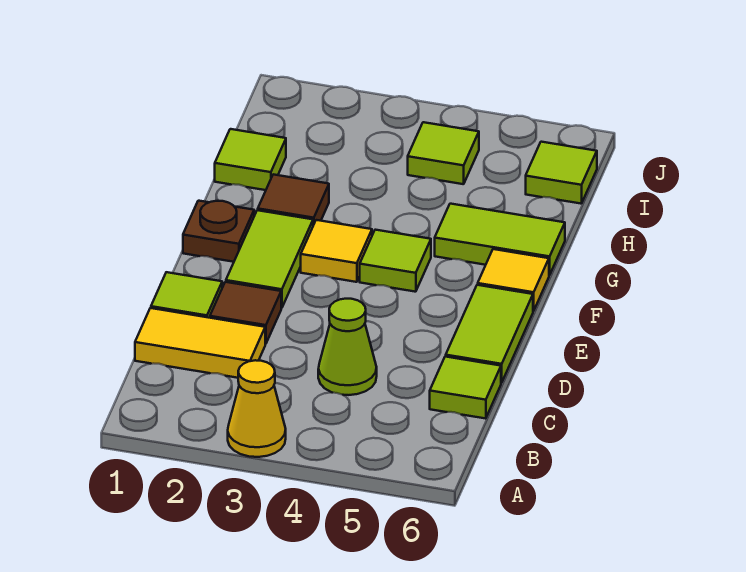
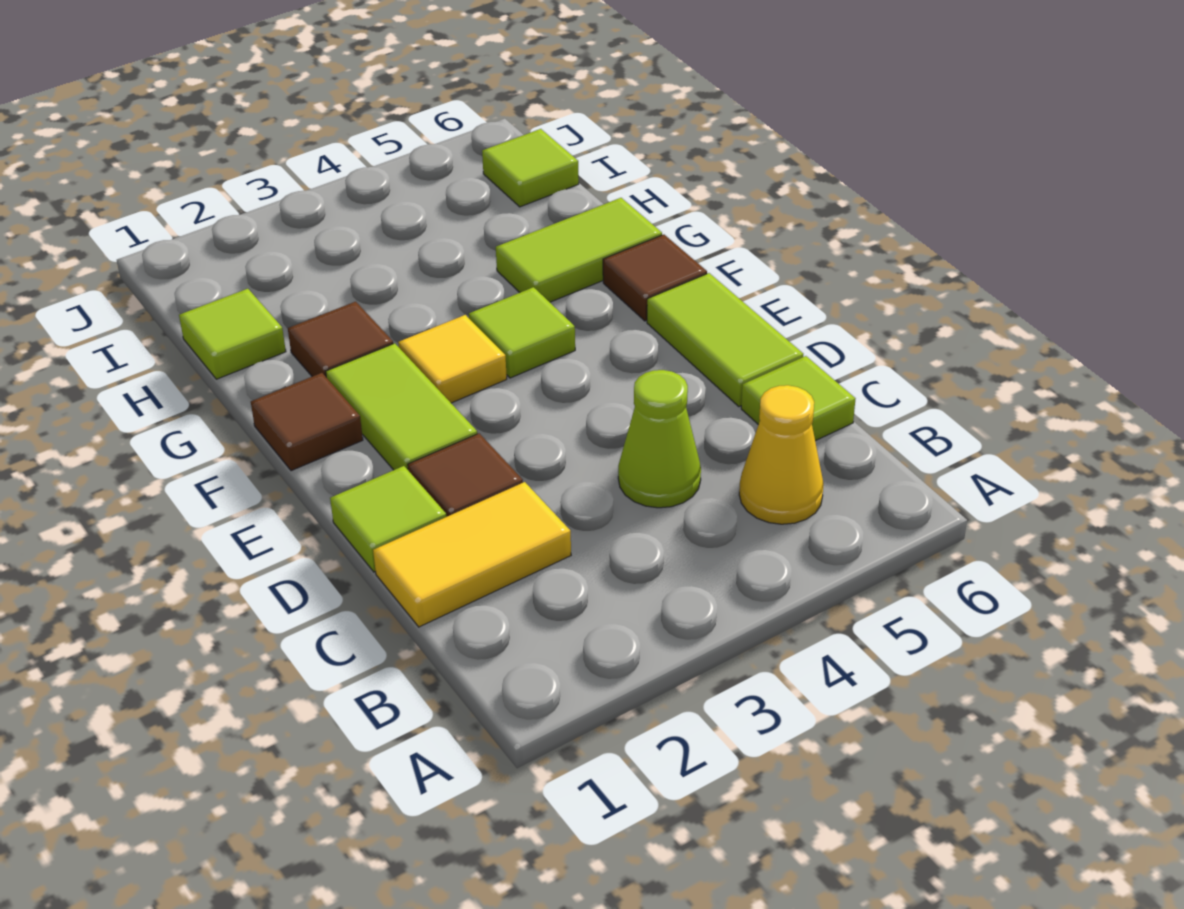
yellow cone A3 level 1 -> yellow cone B5 level 1
brown plate F1 level 1 -> brown tile F1 level 1
yellow tile F6 level 1 -> brown tile F6 level 1
lime tile I4 level 1 -> none

